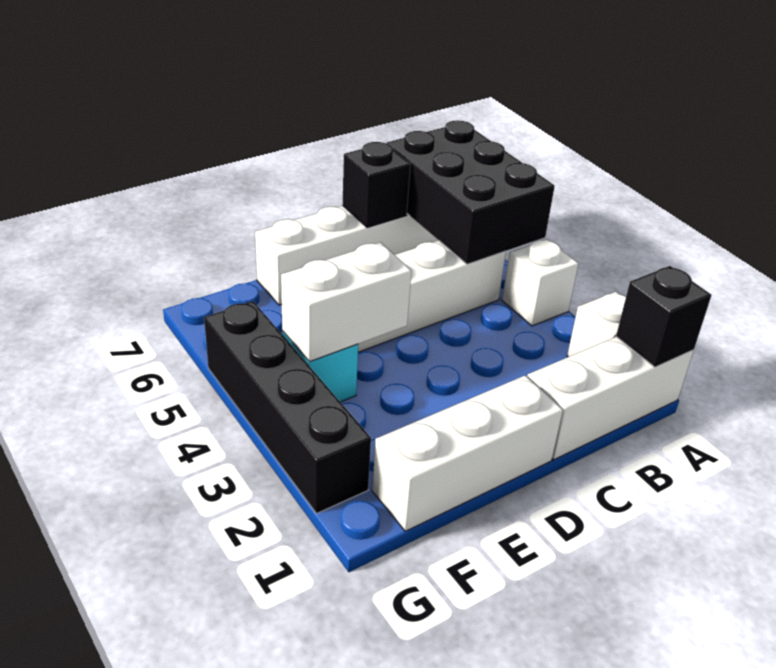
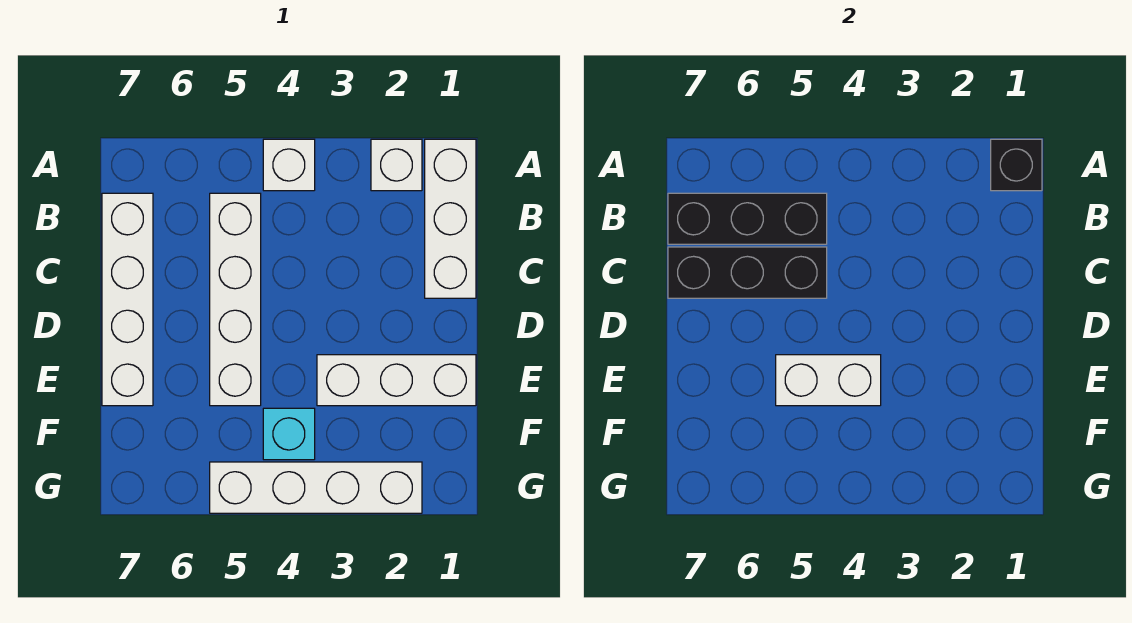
black brick A5:B7 level 2 -> black brick B5:B7 level 2
black brick C7 level 2 -> black brick C5:C7 level 2
white brick D1:F1 level 1 -> white brick E1:E3 level 1
white brick E4:F4 level 2 -> white brick E4:E5 level 2
black brick G2:G5 level 1 -> white brick G2:G5 level 1

